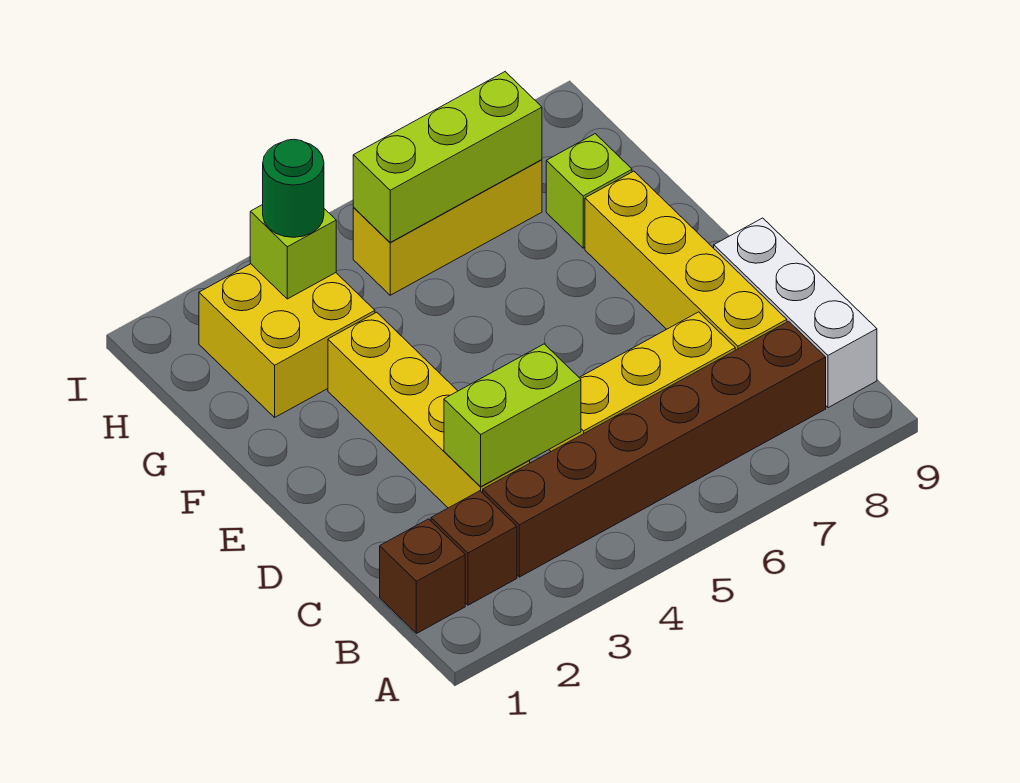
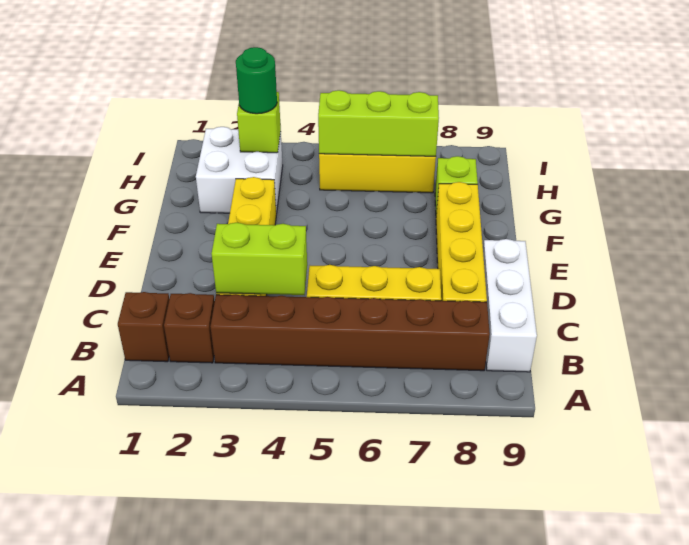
yellow brick G2:H3 level 1 -> white brick G2:H3 level 1

